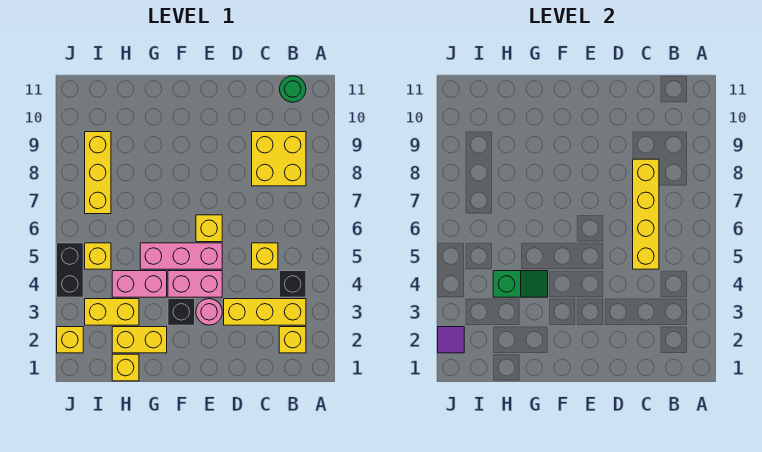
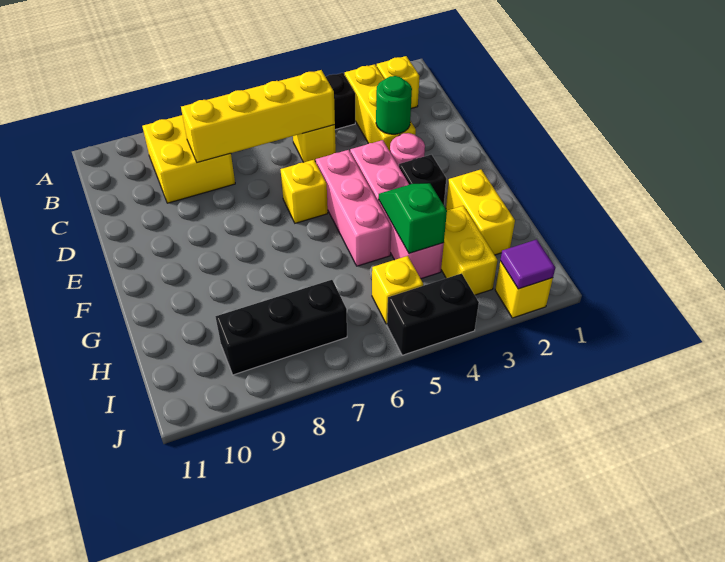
green round brick B11 level 1 -> green round brick D3 level 2
yellow brick H1 level 1 -> none
yellow brick I7:I9 level 1 -> black brick I7:I9 level 1

